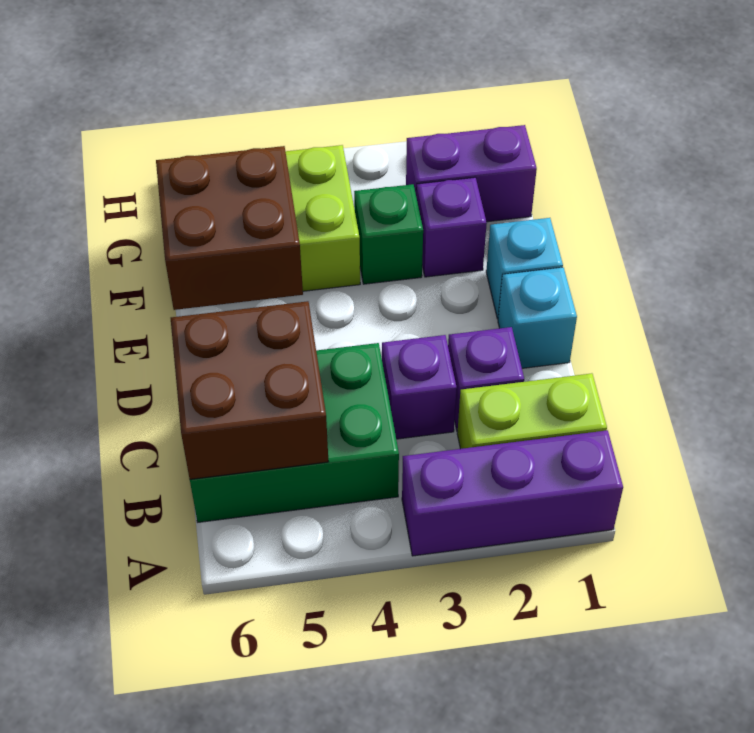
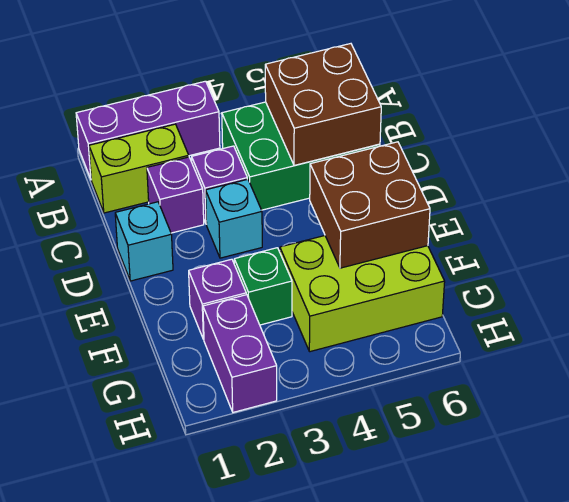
cyan brick E1 level 1 -> cyan brick D3 level 1
purple brick G1:G2 level 1 -> purple brick G2:H2 level 1

